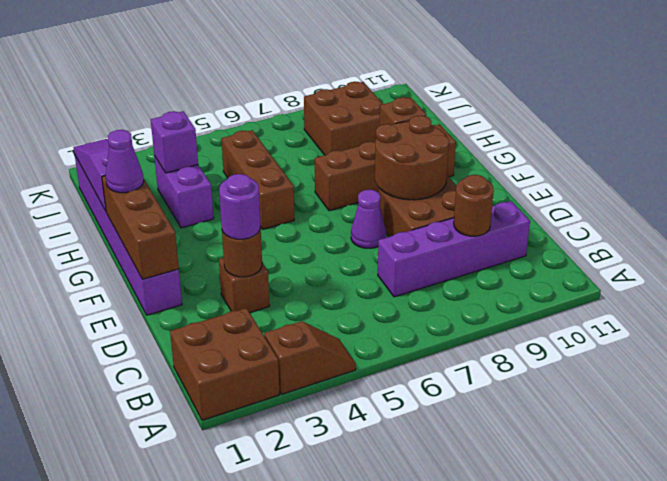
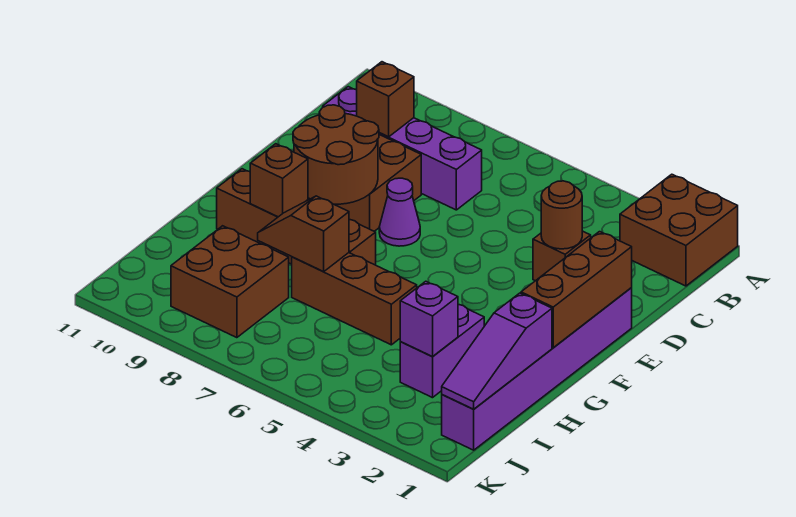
brown slope A3:A4 level 1 top 3 -> brown slope H7:H8 level 2 top 7
brown round brick C9 level 2 -> brown brick C9 level 2
purple round brick D3 level 3 -> none
purple cone G1 level 3 -> none
brown brick G5:I5 level 1 -> brown brick H5:H7 level 1

